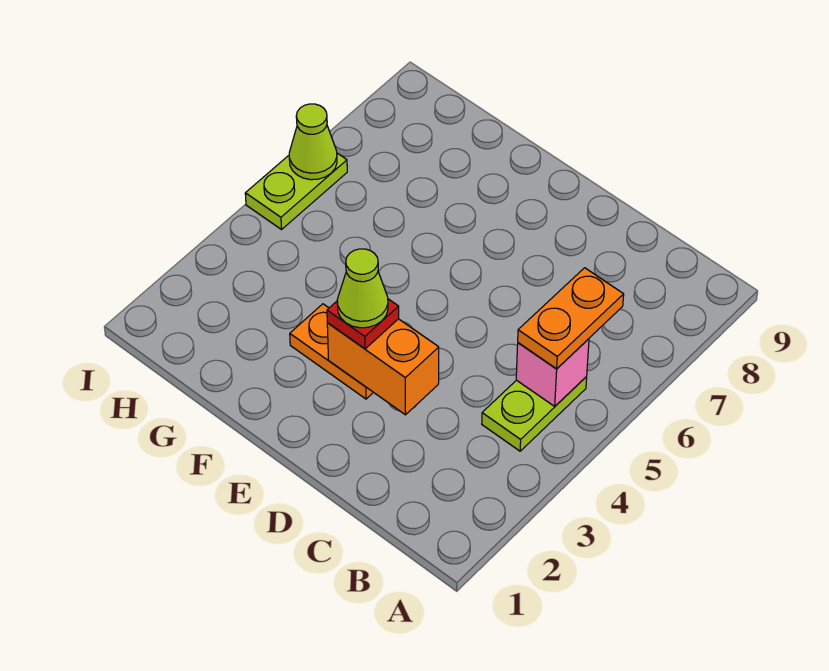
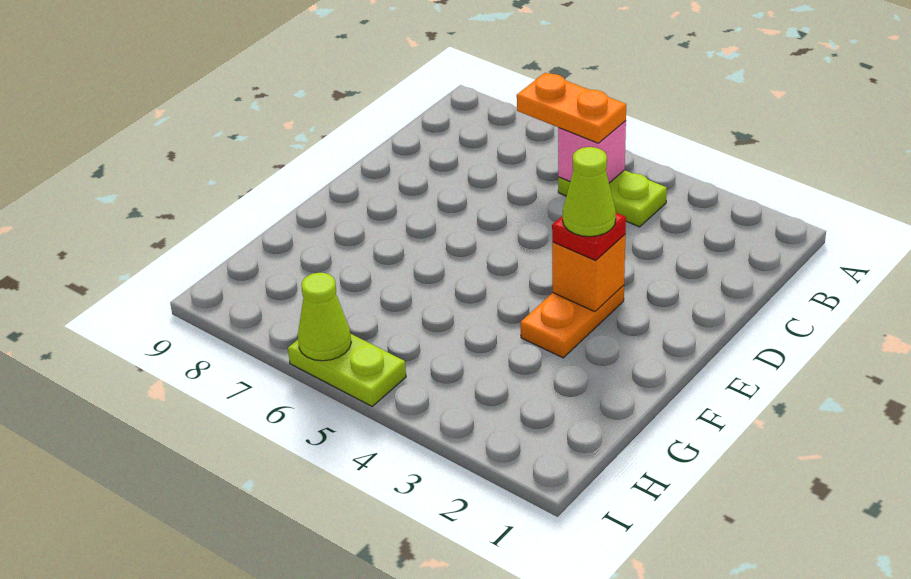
orange brick D3:E3 level 2 -> orange brick E3 level 2

